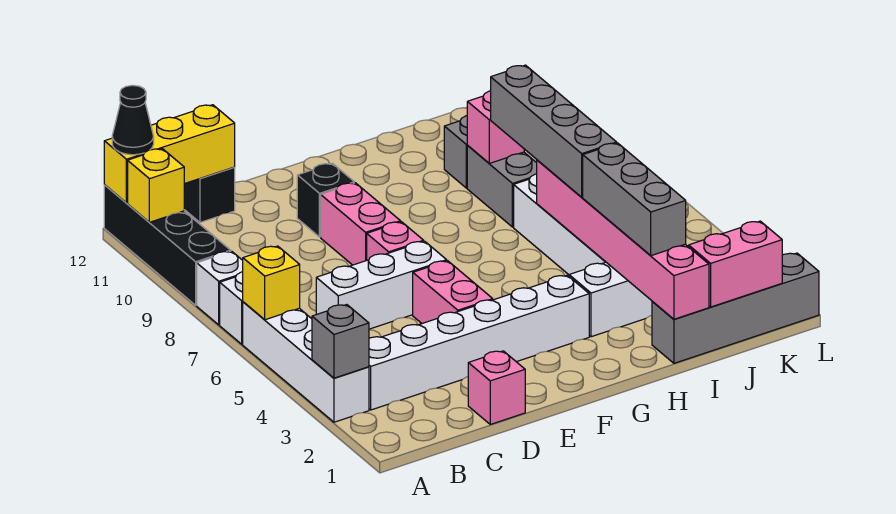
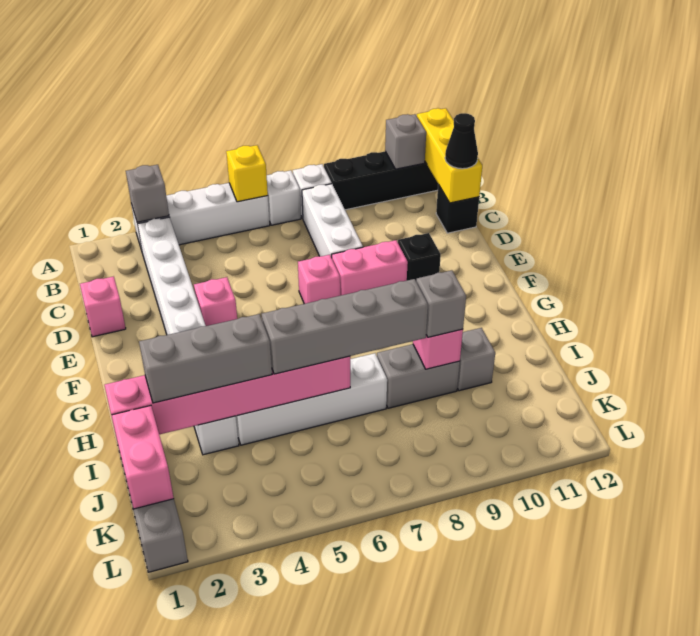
yellow brick A11 level 2 -> grey brick A11 level 2
black cone A12 level 3 -> black cone C12 level 3
white brick C6:E6 level 1 -> white brick B8:D8 level 1
pink brick E4:E5 level 1 -> pink brick E4 level 1
none -> grey brick I9 level 3

